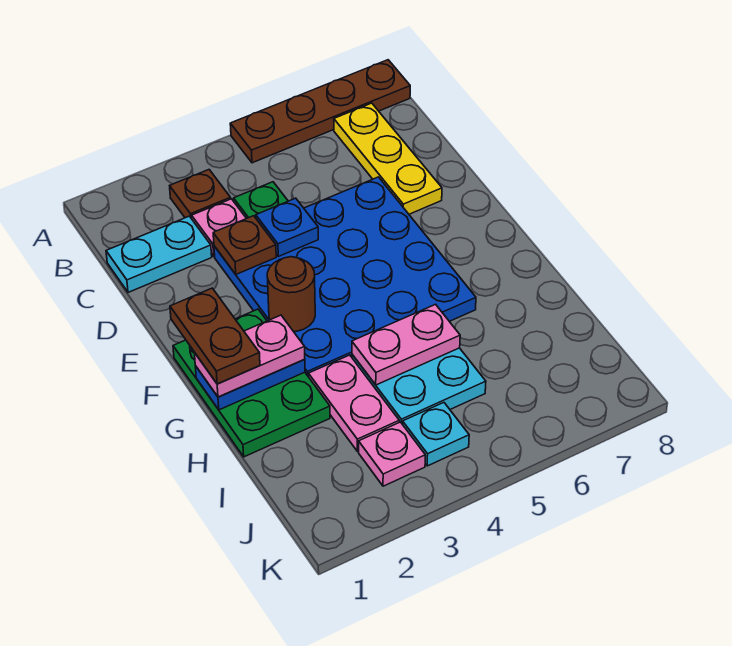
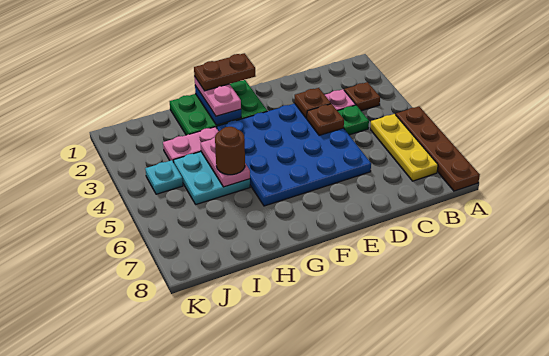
yellow plate B7:D7 level 1 -> yellow plate B5:B7 level 1
cyan plate C1:C2 level 1 -> none
blue plate D4 level 2 -> brown plate D4 level 2
brown round brick F3 level 2 -> brown round brick H5 level 3
pink plate J3 level 1 -> none

